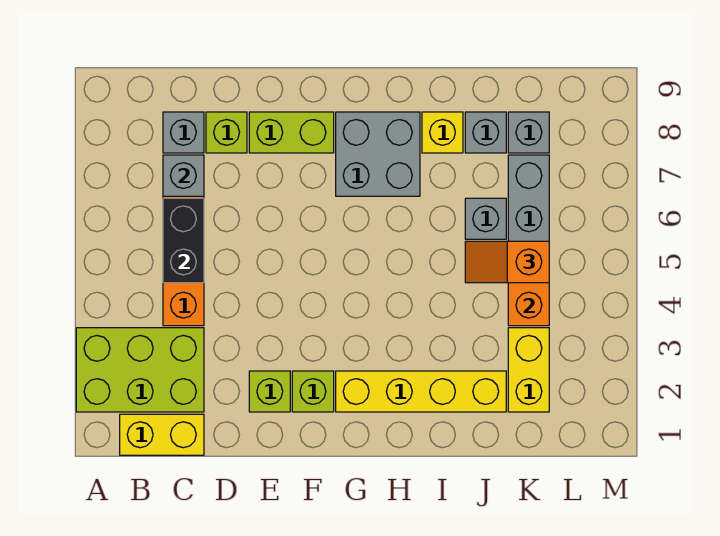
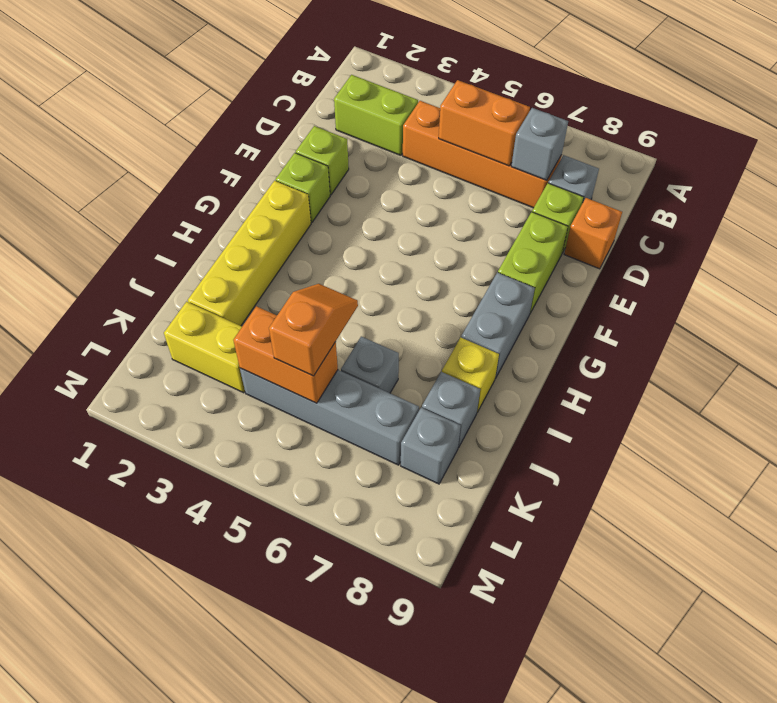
lime brick A2:C3 level 1 -> lime brick C2:C3 level 1
yellow brick B1:C1 level 1 -> none
black brick C5:C6 level 2 -> orange brick C5:C6 level 2
none -> orange brick D9 level 1
grey brick G7:H8 level 1 -> grey brick G8:H8 level 1

